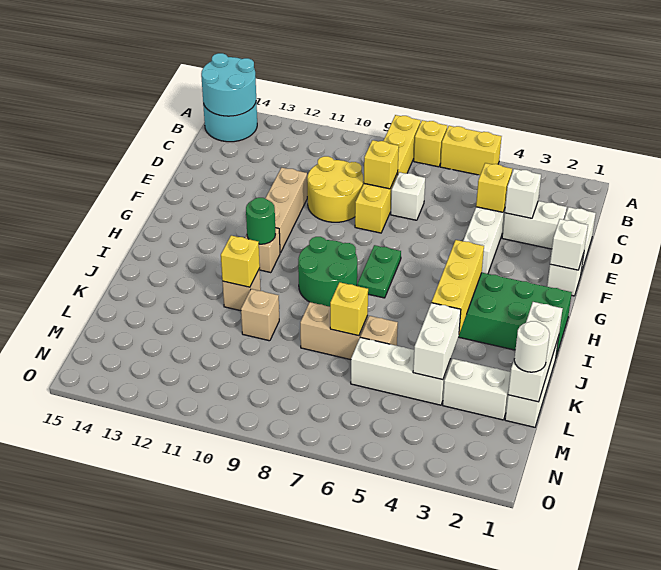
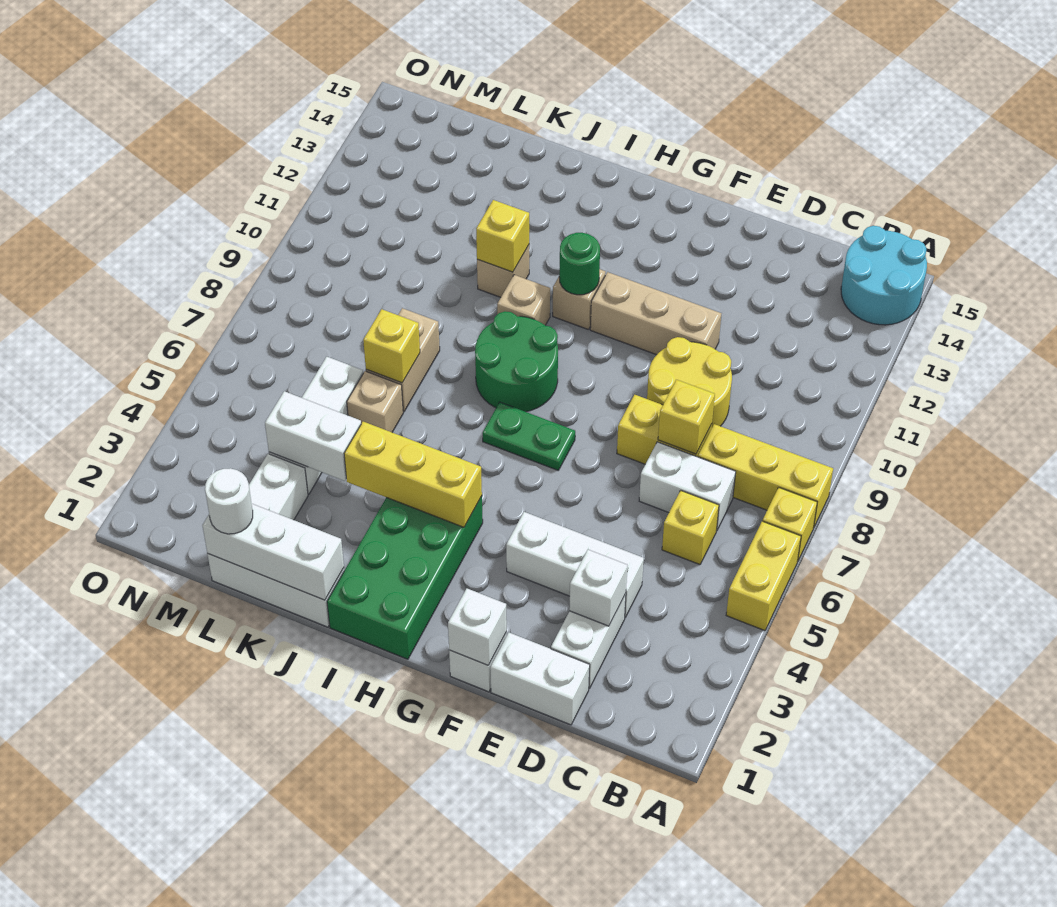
cyan round brick A14:B15 level 2 -> none
yellow brick D4 level 2 -> yellow brick C6 level 1
white brick D7 level 1 -> white brick C7:D7 level 1
tan brick K10 level 1 -> tan brick I10 level 1

